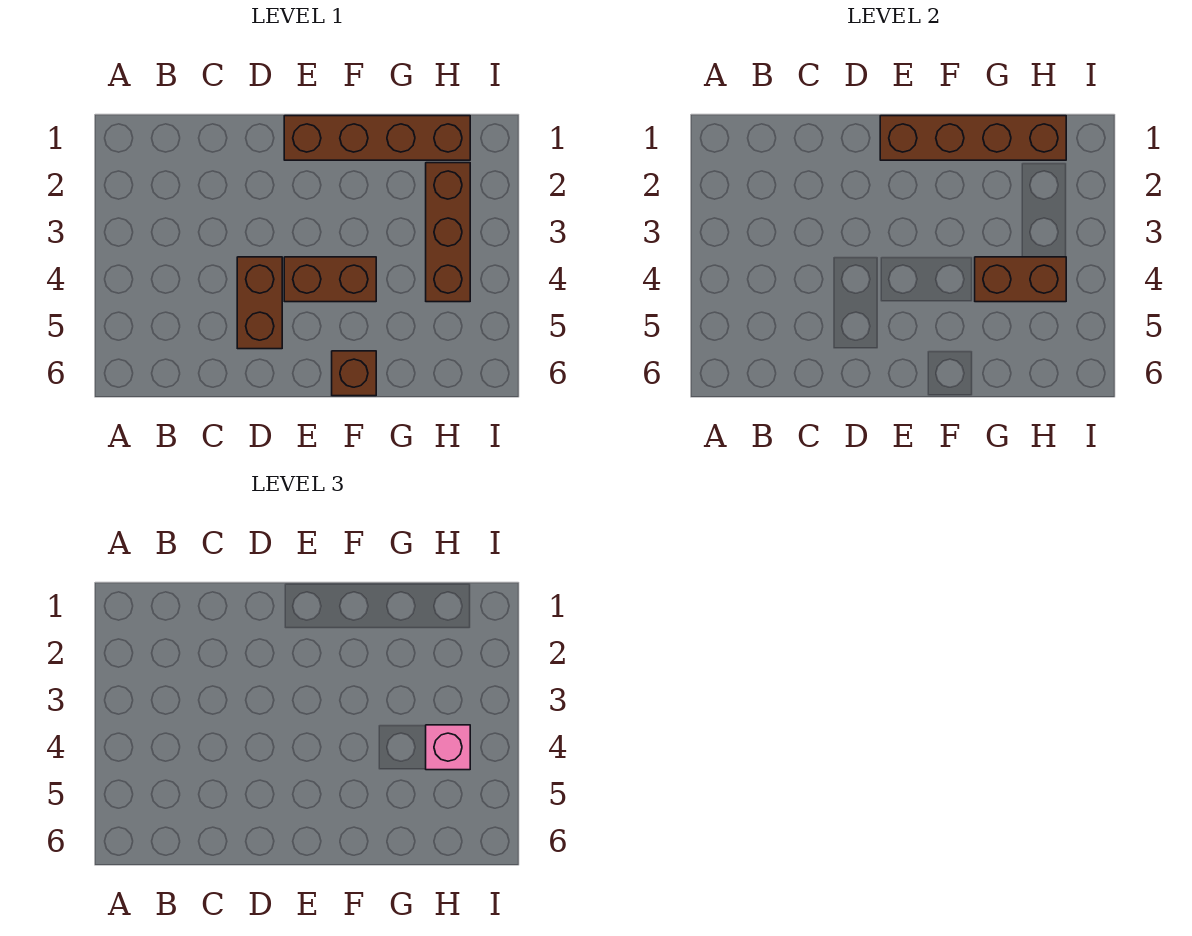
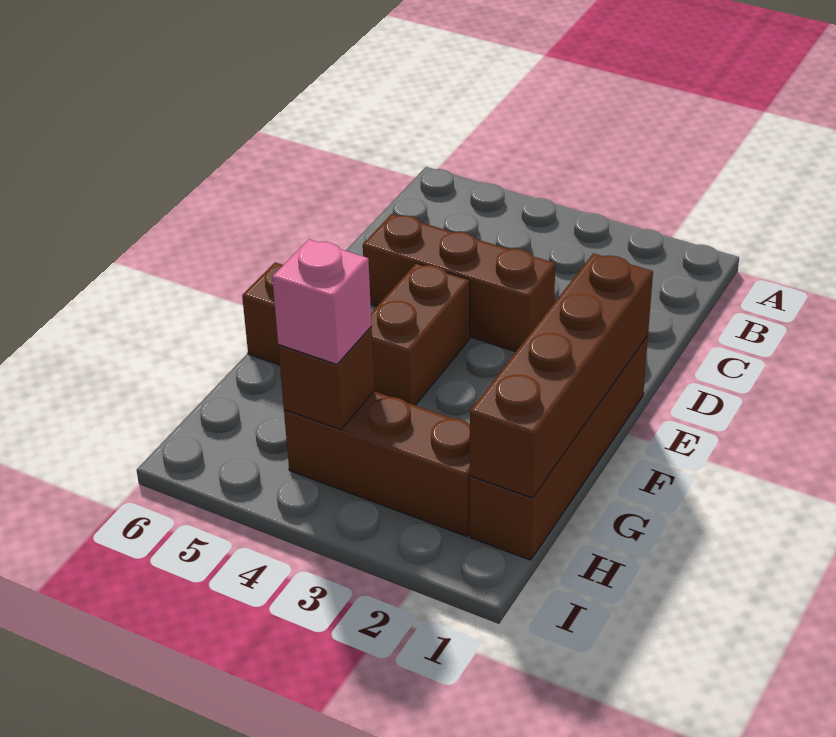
brown brick D4:D5 level 1 -> brown brick D3:D5 level 1
brown brick G4:H4 level 2 -> brown brick H4 level 2

